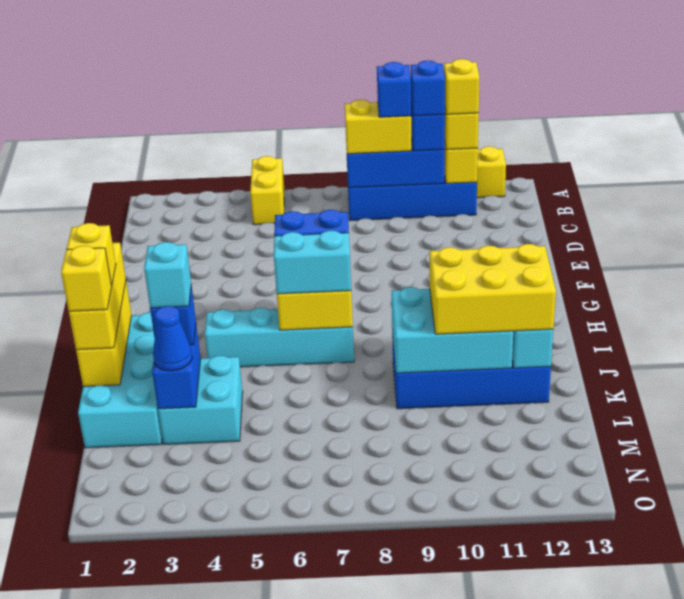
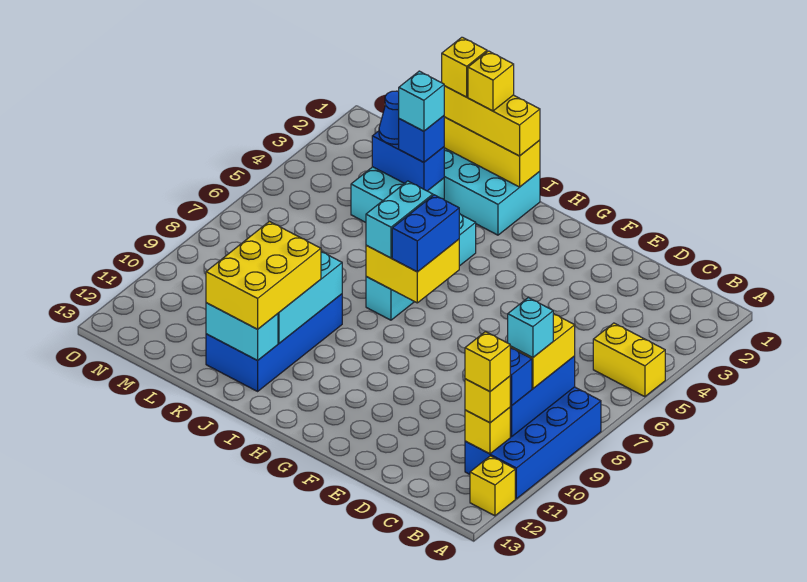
blue brick B9 level 4 -> cyan brick B9 level 4
blue brick B10 level 4 -> none

